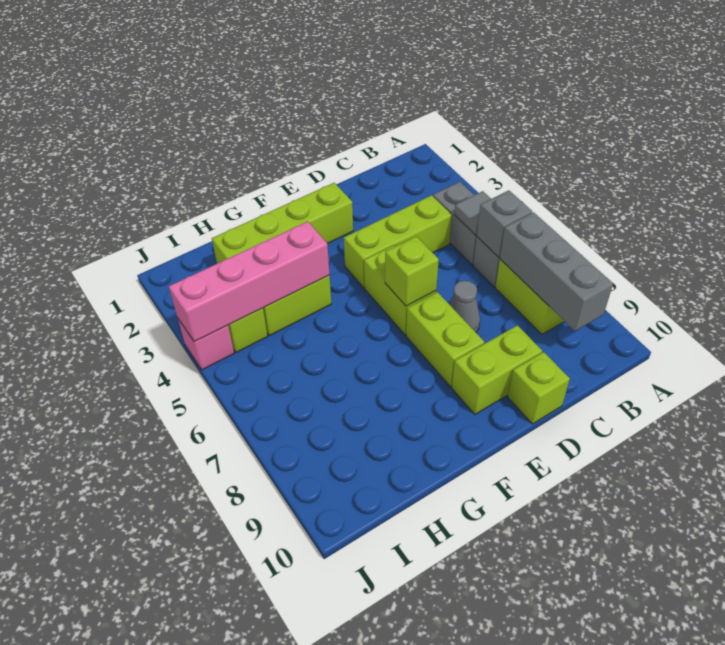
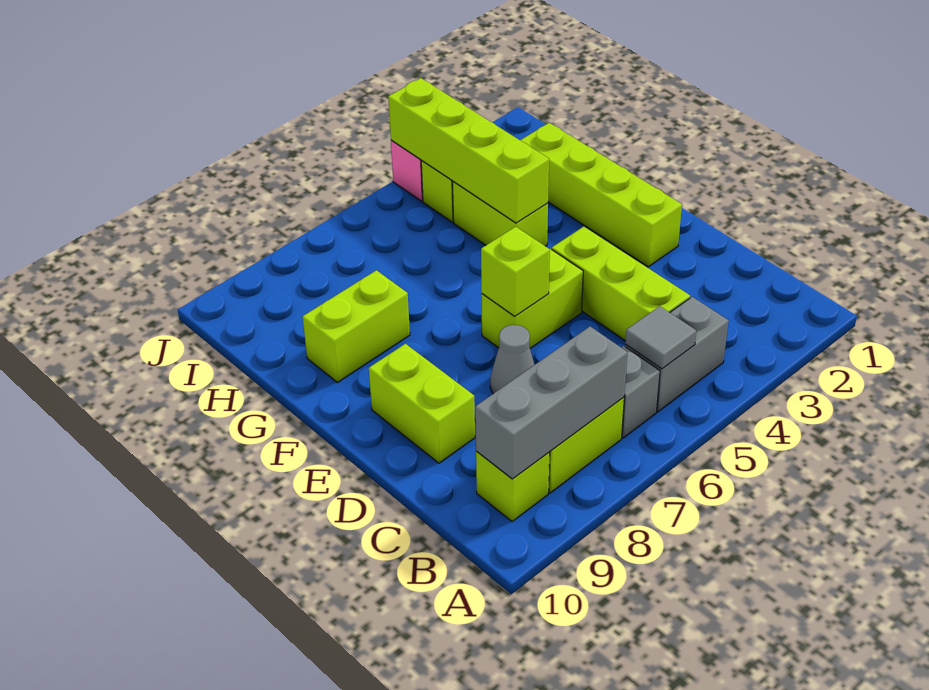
grey brick B6 level 2 -> none
lime brick D10 level 1 -> lime brick B9 level 1
lime brick E7:E8 level 1 -> lime brick G8:G9 level 1
pink brick G4:J4 level 2 -> lime brick G4:J4 level 2

